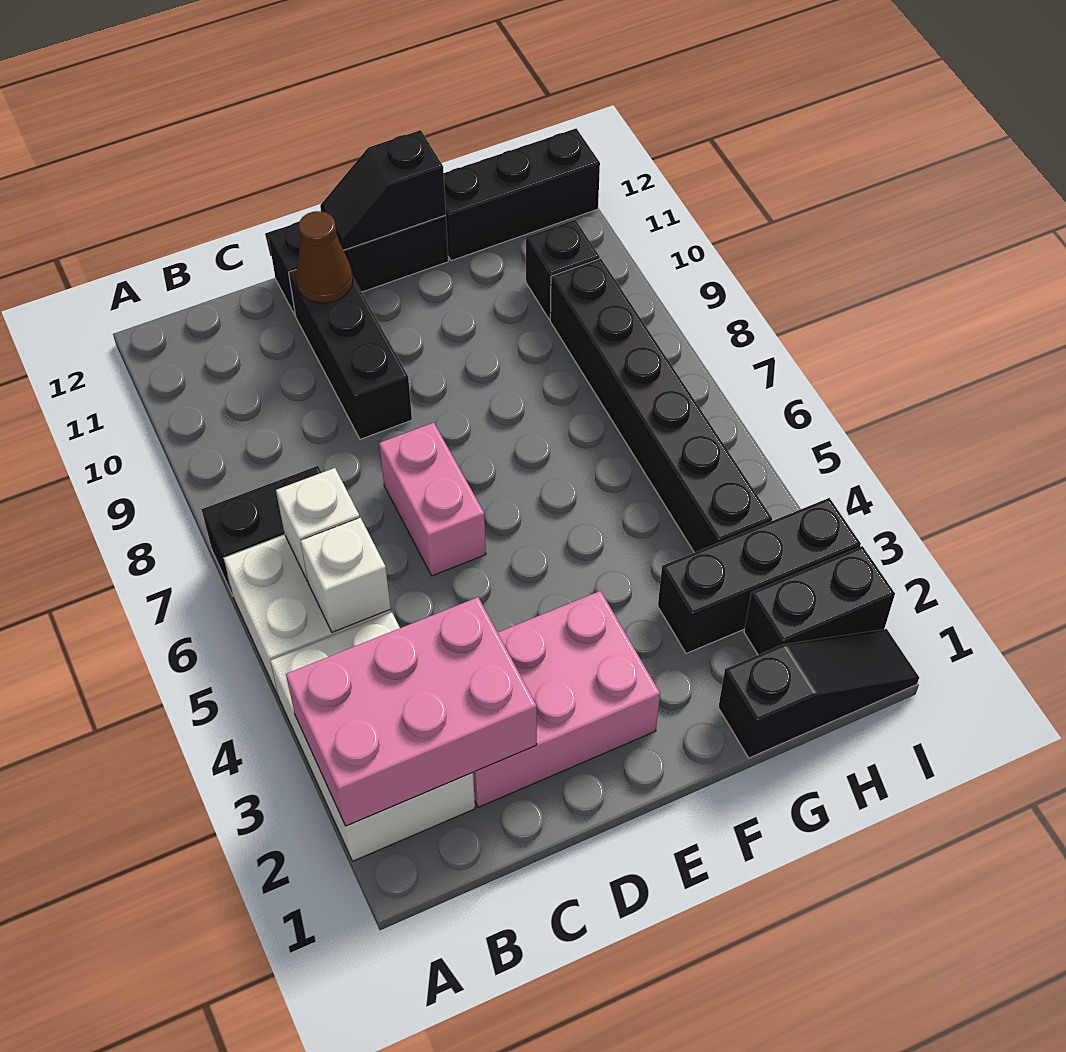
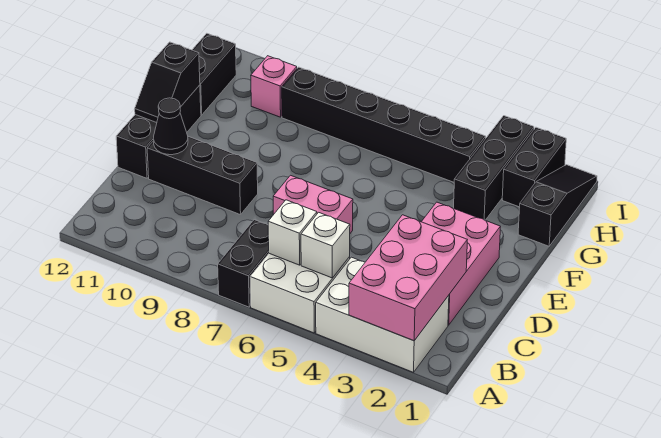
brown cone D11 level 2 -> black cone D11 level 2
black brick G12:I12 level 1 -> black brick G12:H12 level 1
black brick H10 level 1 -> pink brick H10 level 1

